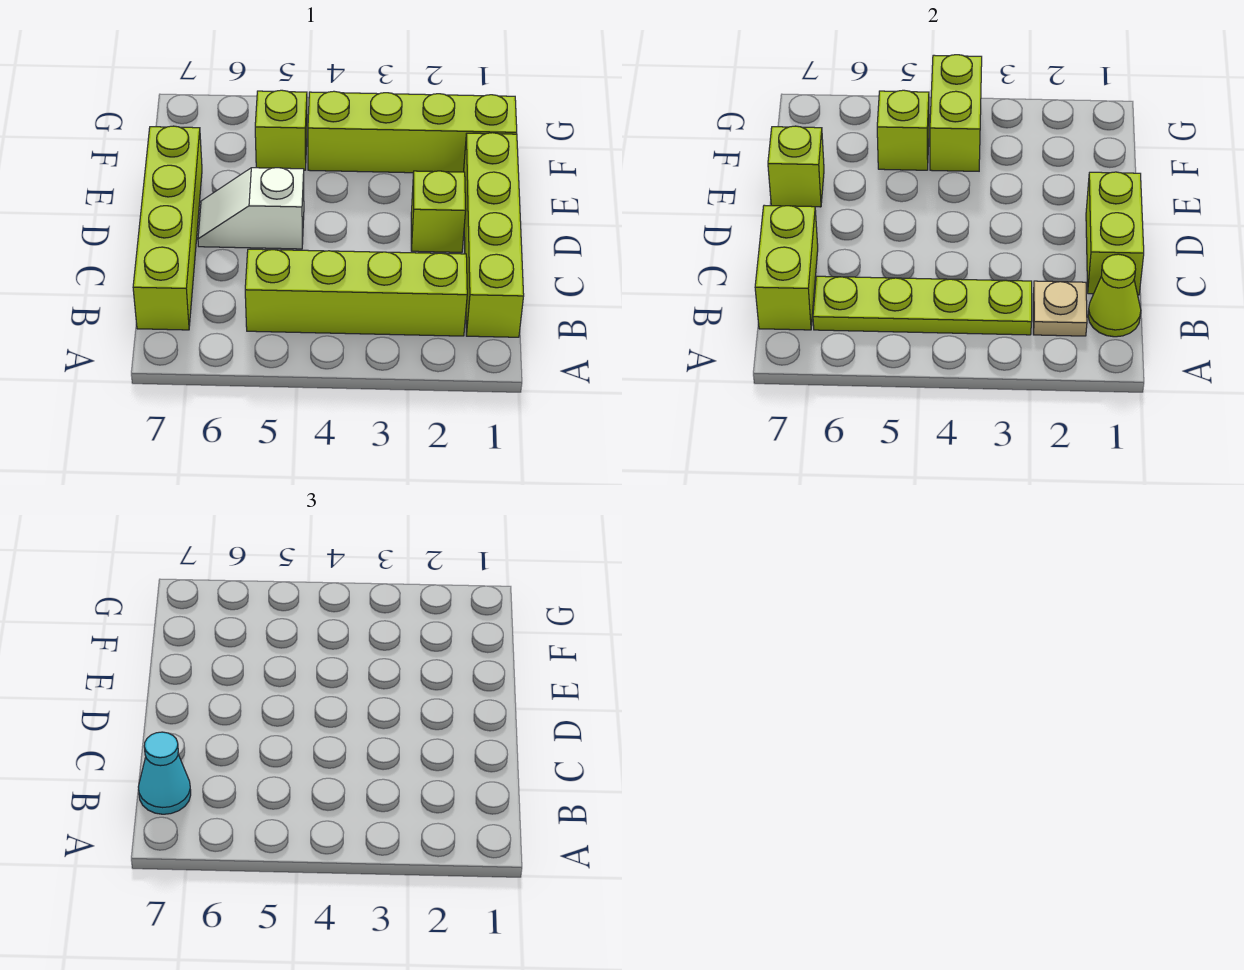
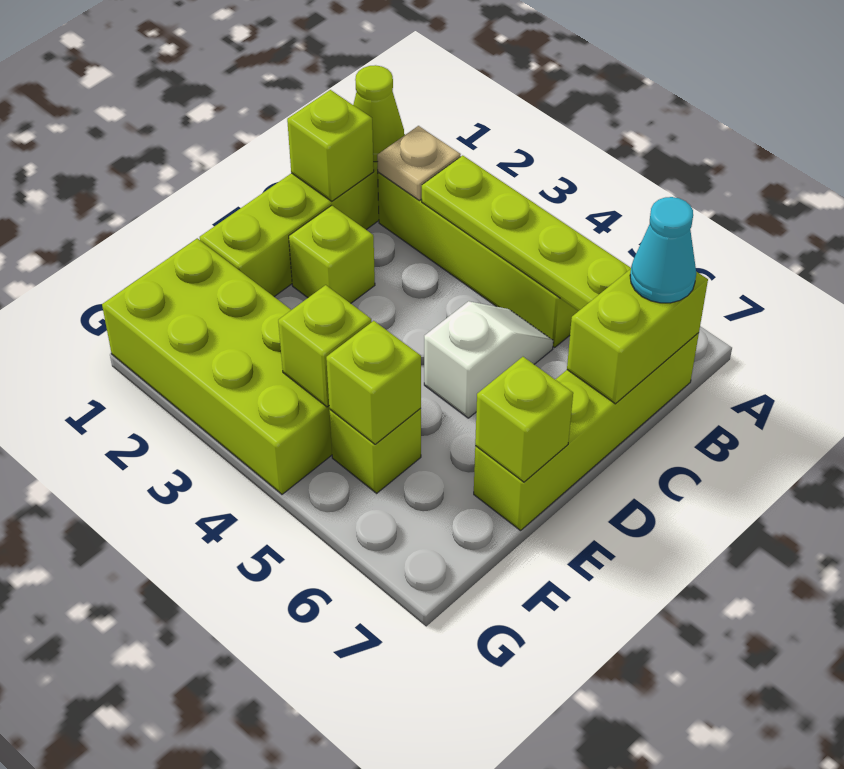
lime brick C1:D1 level 2 -> lime brick C1 level 2
white slope D5:D6 level 1 top 5 -> white slope C5:D5 level 1 top D
lime brick F1:F4 level 1 -> lime brick F1:G4 level 1
lime brick F4:G4 level 2 -> lime brick F4 level 2

